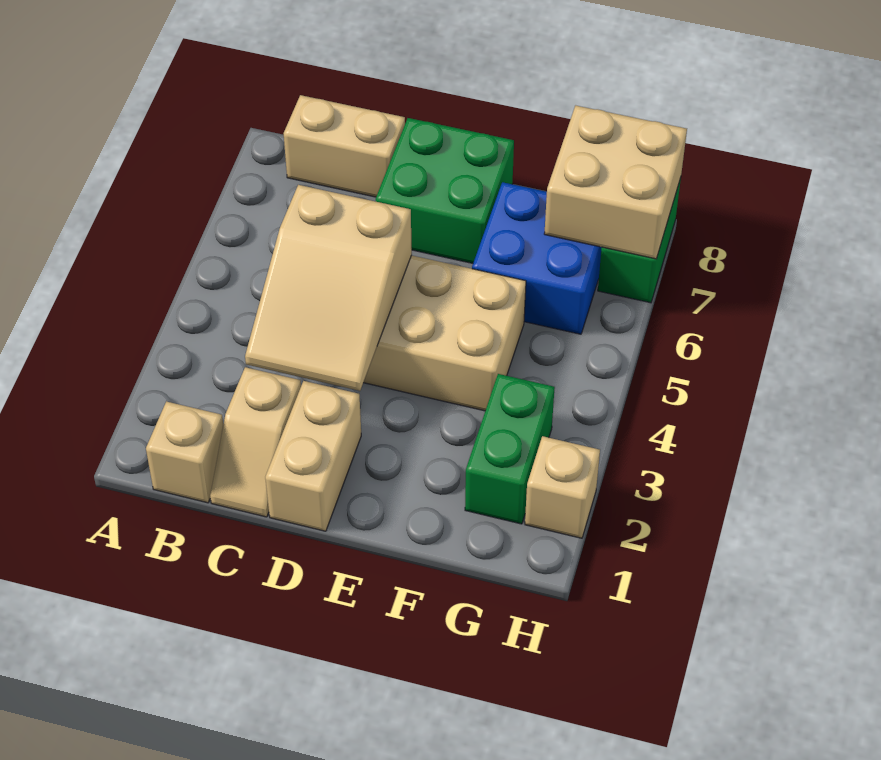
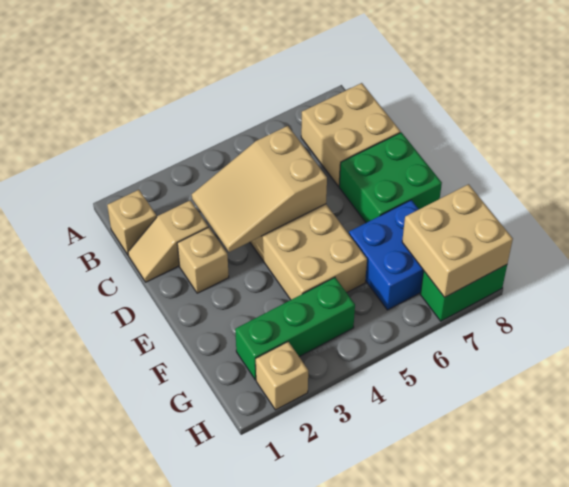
tan brick B8:C8 level 1 -> tan brick B7:C8 level 1
tan brick D1:D2 level 1 -> tan brick D2 level 1
green brick G2:G3 level 1 -> green brick G2:G4 level 1

